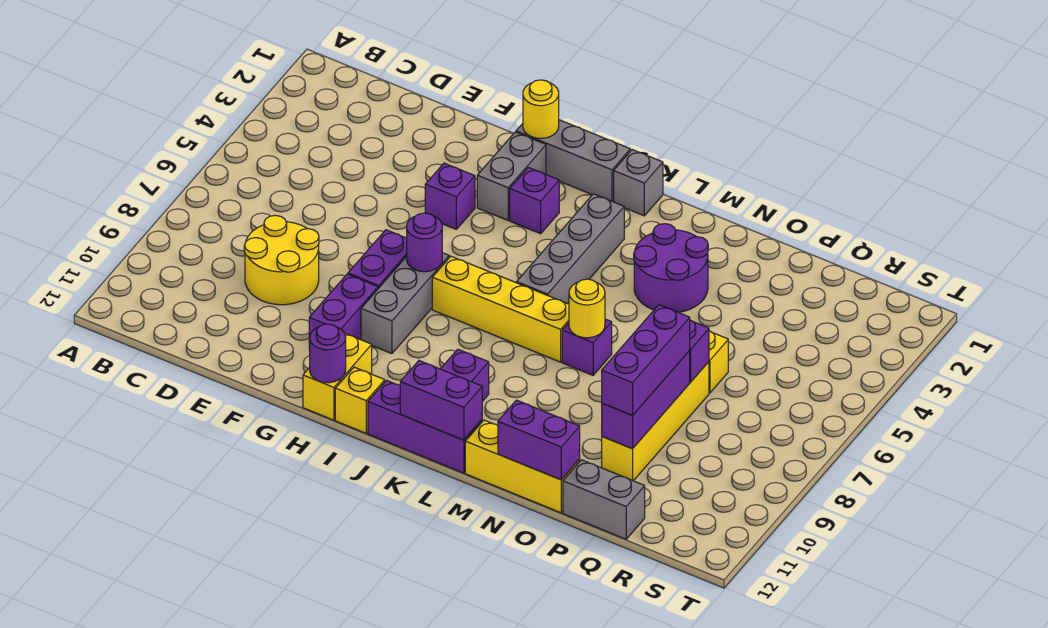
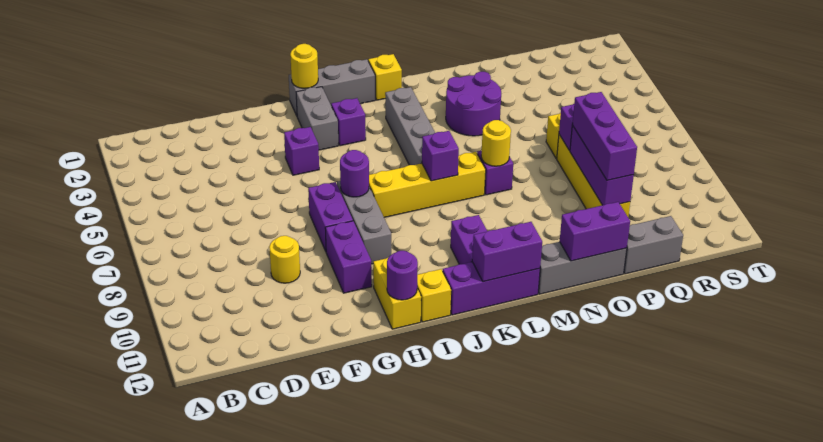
yellow round brick D8:E9 level 1 -> yellow round brick E9 level 1
grey brick K1 level 1 -> yellow brick K1 level 1
none -> purple brick K7 level 2
yellow brick M12:O12 level 1 -> grey brick M12:O12 level 1

